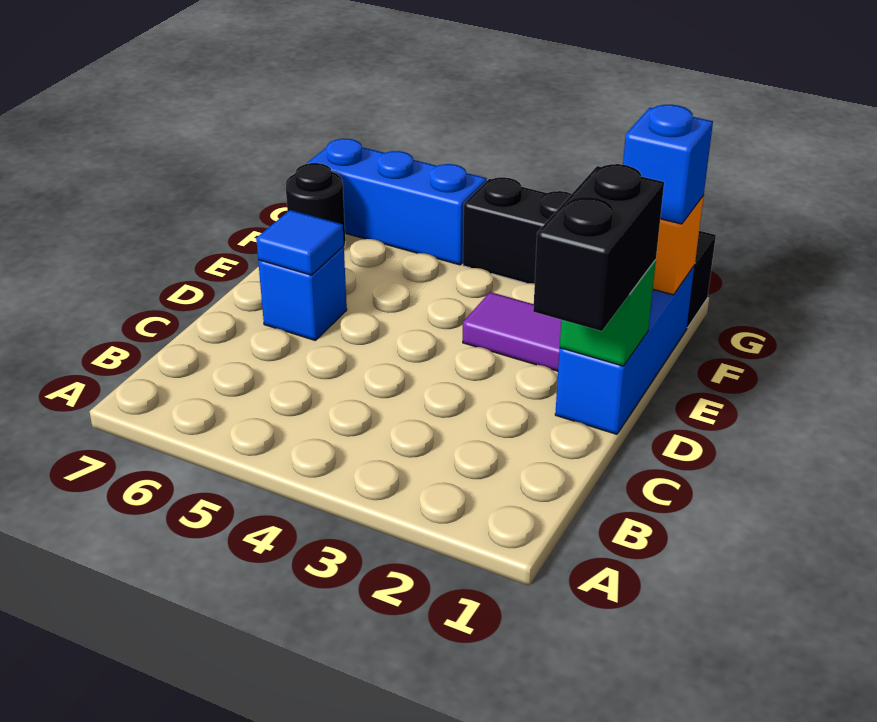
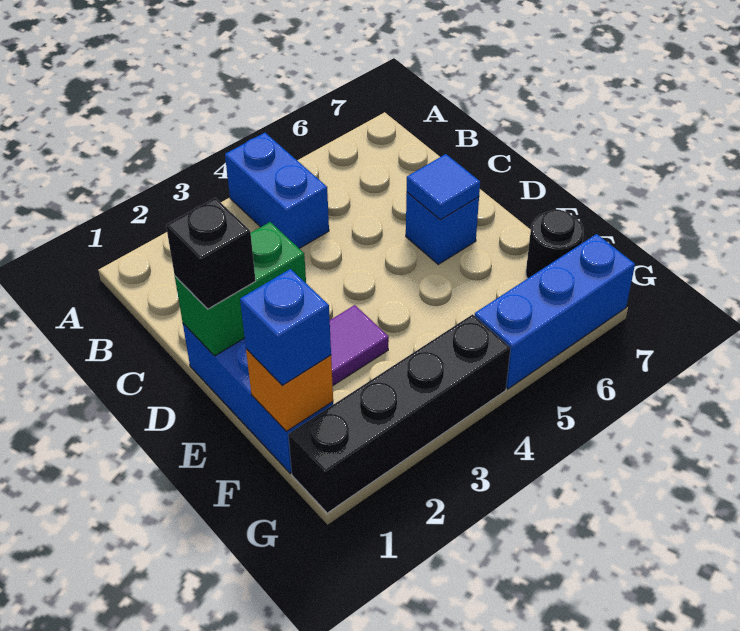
none -> blue brick A4:B4 level 1
black brick C1:D1 level 3 -> black brick D1 level 3
green brick D1 level 2 -> green brick D1:D2 level 2

